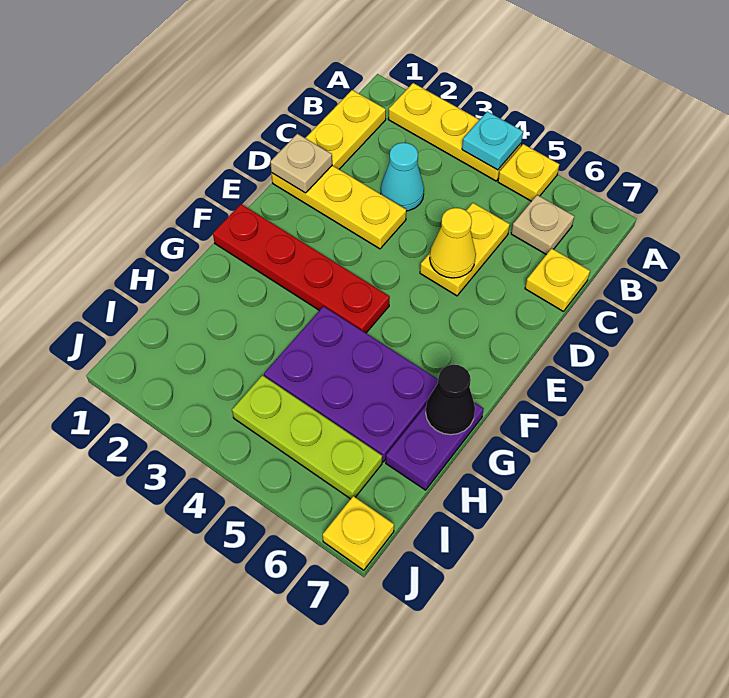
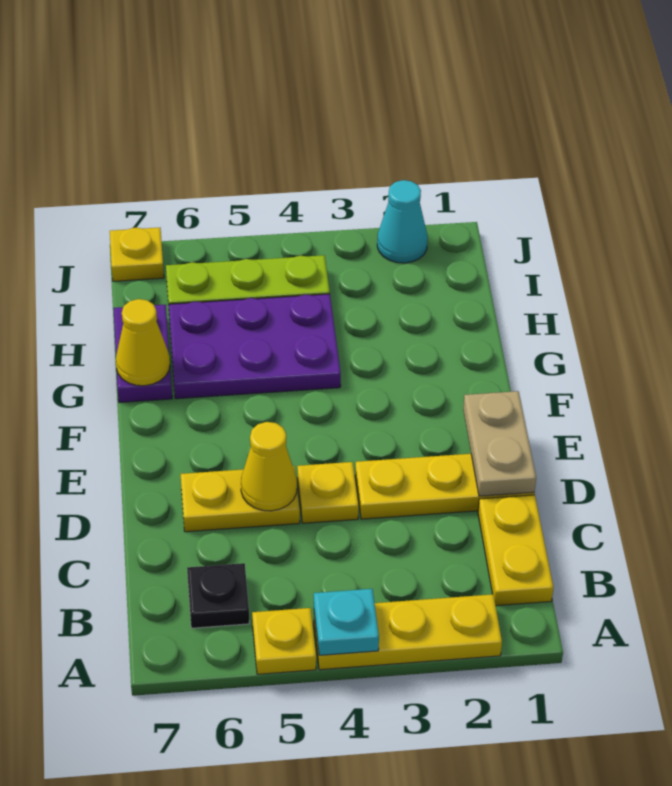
tan plate B6 level 1 -> black plate B6 level 1
cyan cone C3 level 1 -> cyan cone J2 level 1
yellow plate C5:D5 level 1 -> yellow plate D5:D6 level 1
yellow plate C7 level 1 -> yellow plate D4 level 1
tan plate D1 level 2 -> tan plate D1:E1 level 2
red plate F1:F4 level 1 -> none
black cone G7 level 2 -> yellow cone G7 level 2

